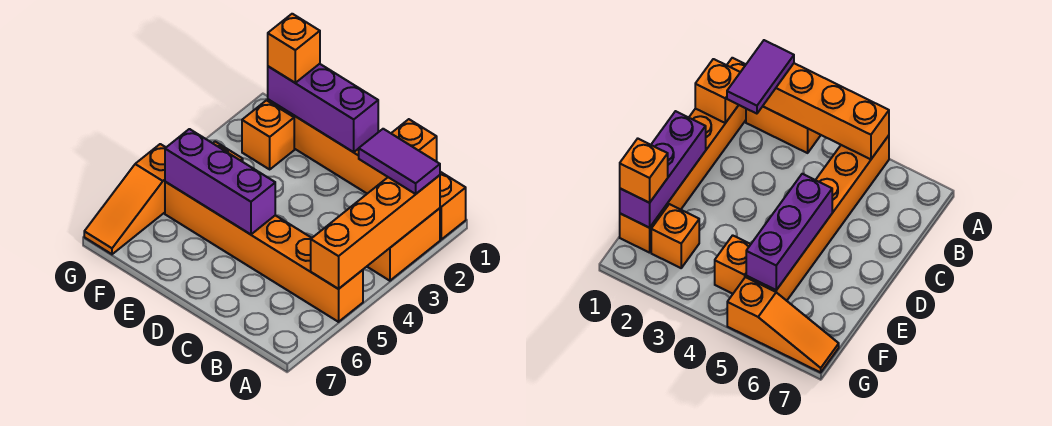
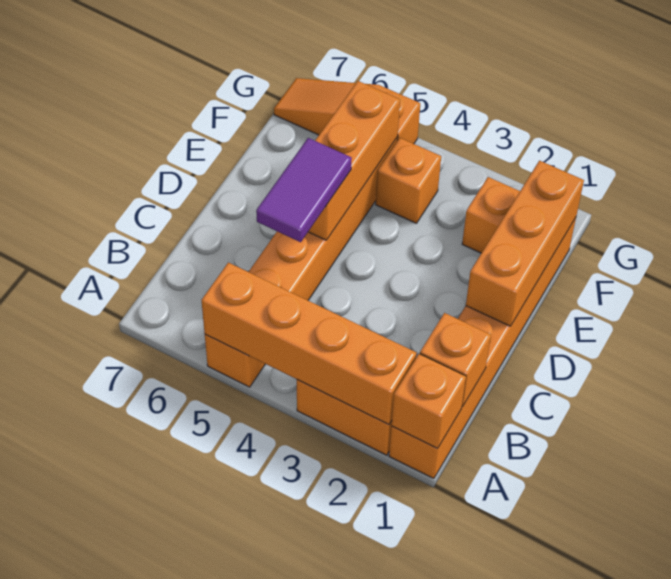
purple tile A2:B2 level 3 -> purple tile C5:D5 level 3
purple brick D1:F1 level 2 -> orange brick D1:F1 level 2
purple brick D5:F5 level 2 -> orange brick D5:F5 level 2
orange brick F1 level 3 -> orange brick A1 level 2

